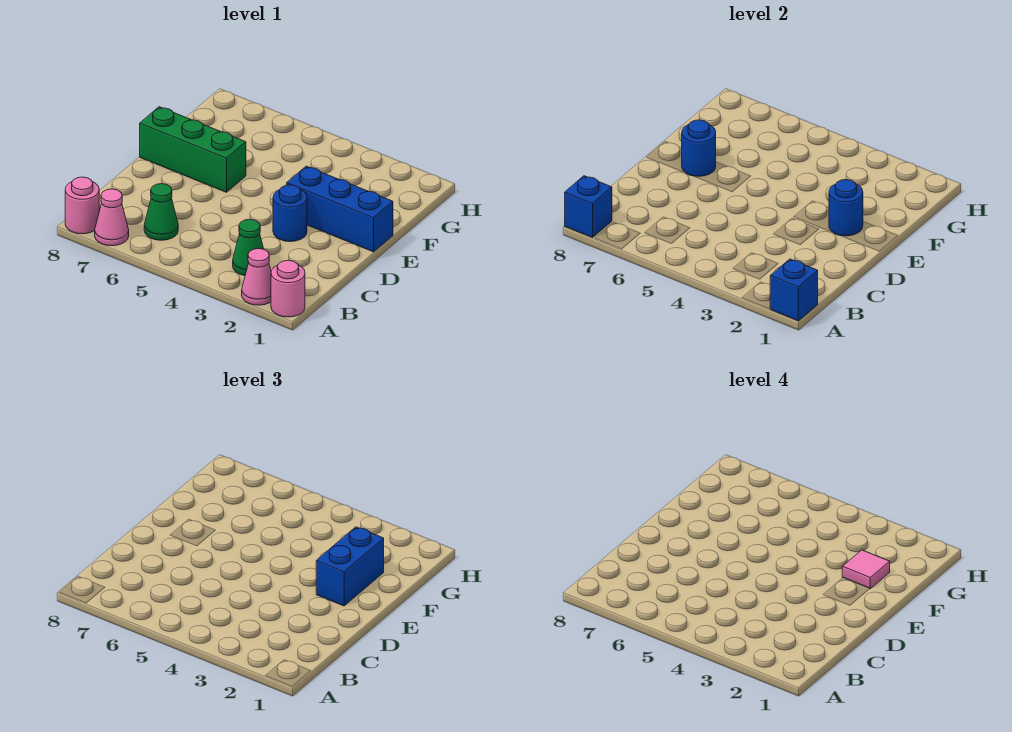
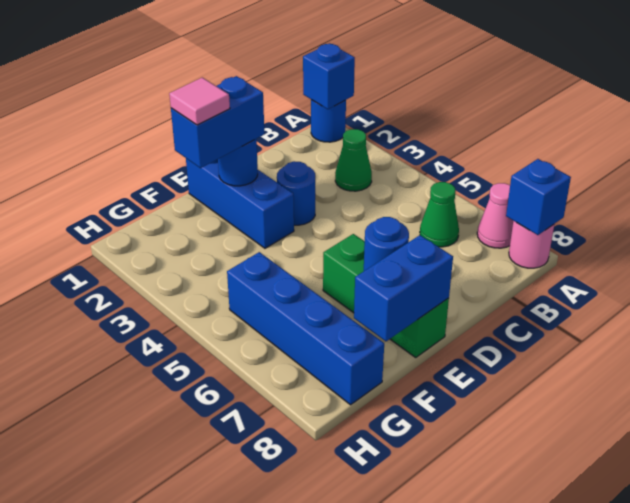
pink round brick A1 level 1 -> blue round brick A1 level 1
pink cone A2 level 1 -> none
none -> blue brick E8:F8 level 2
none -> blue brick G5:G8 level 1

